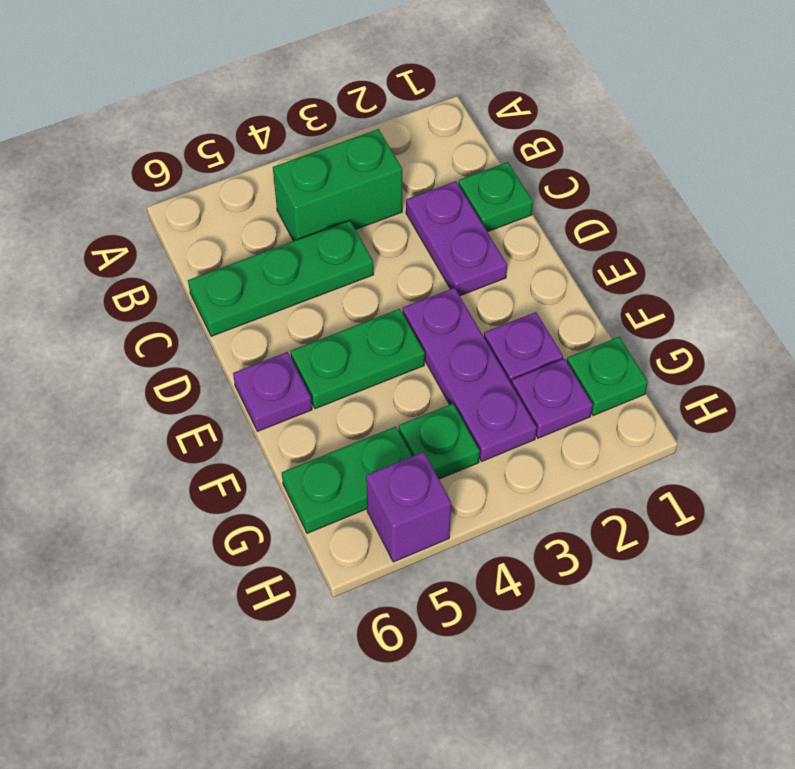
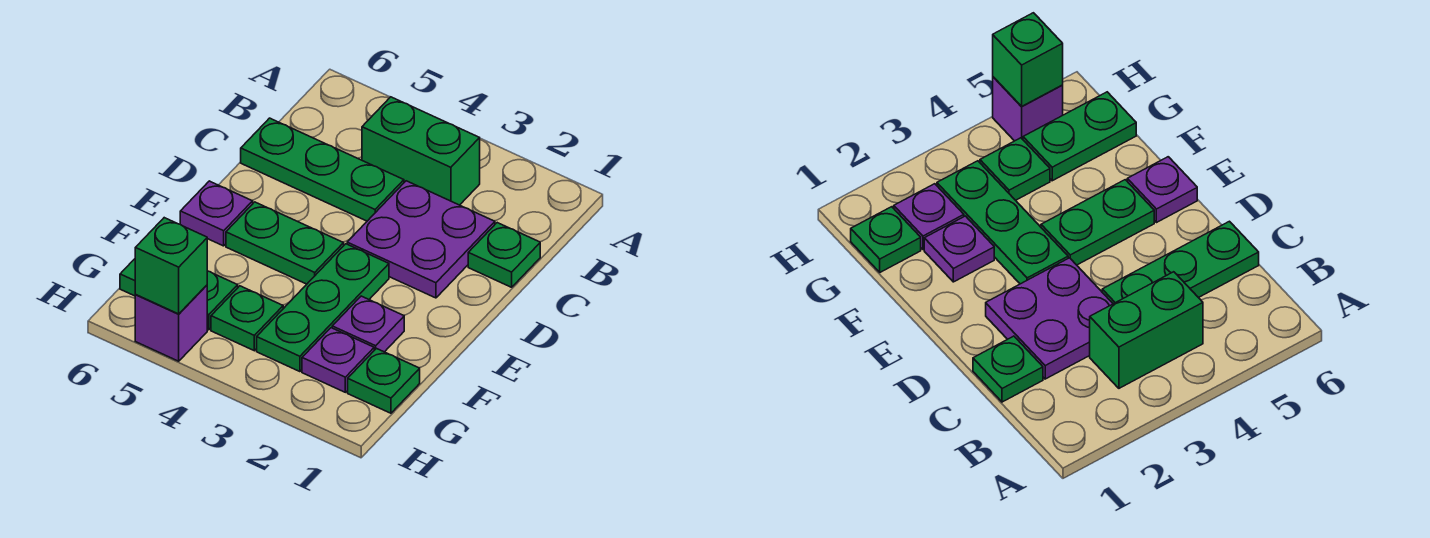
purple plate C2:D2 level 1 -> purple plate C2:D3 level 1
purple plate E3:G3 level 1 -> green plate E3:G3 level 1
none -> green brick H5 level 2

